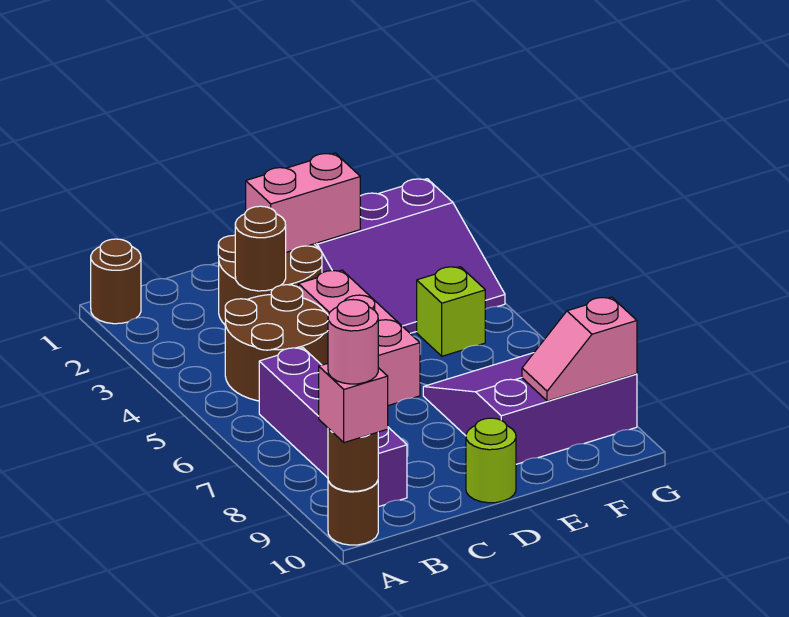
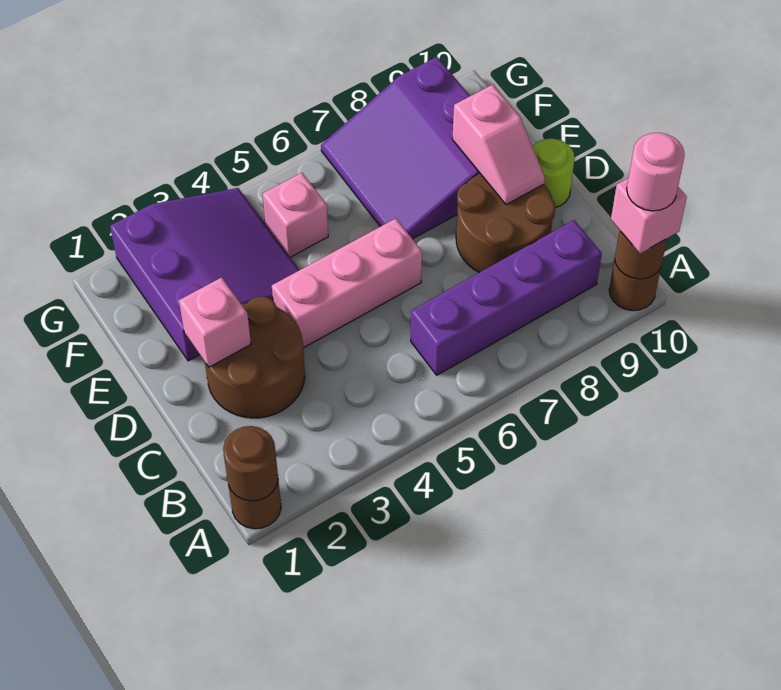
brown round brick B4:C5 level 1 -> brown round brick C8:D9 level 1
brown round brick C3 level 2 -> brown round brick A1 level 2
pink brick D2:E2 level 2 -> pink brick D2 level 2
lime brick F5 level 1 -> pink brick F5 level 1
pink slope F9:G9 level 2 top G -> pink slope D9:E9 level 2 top E

